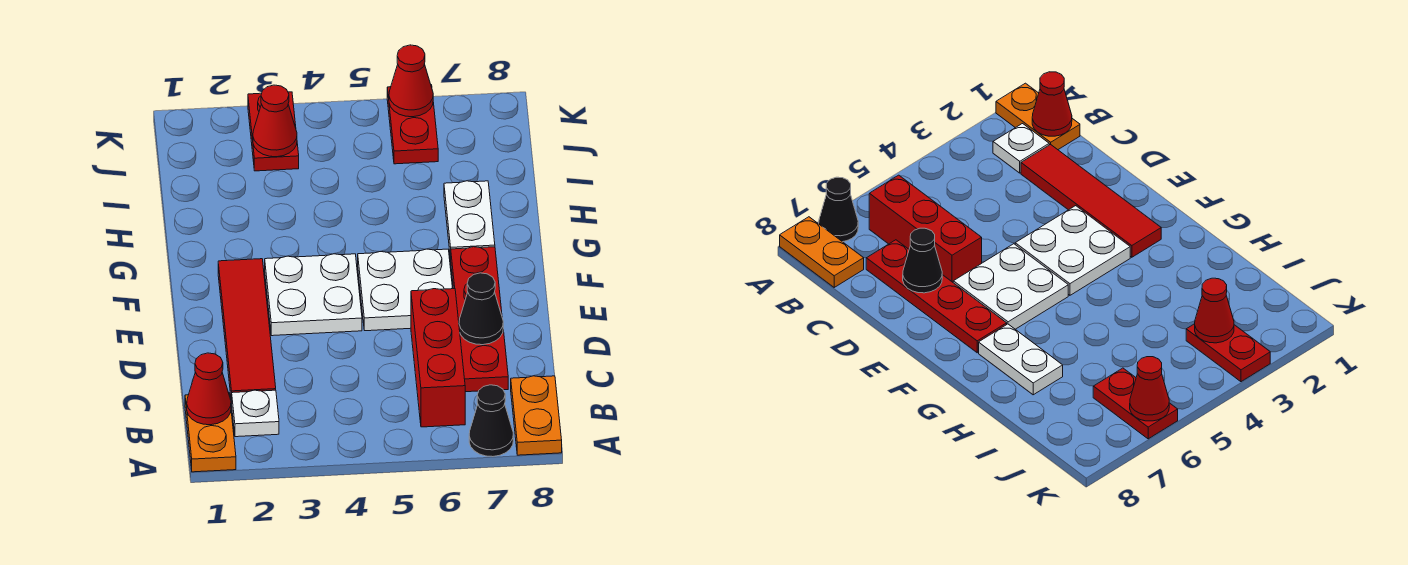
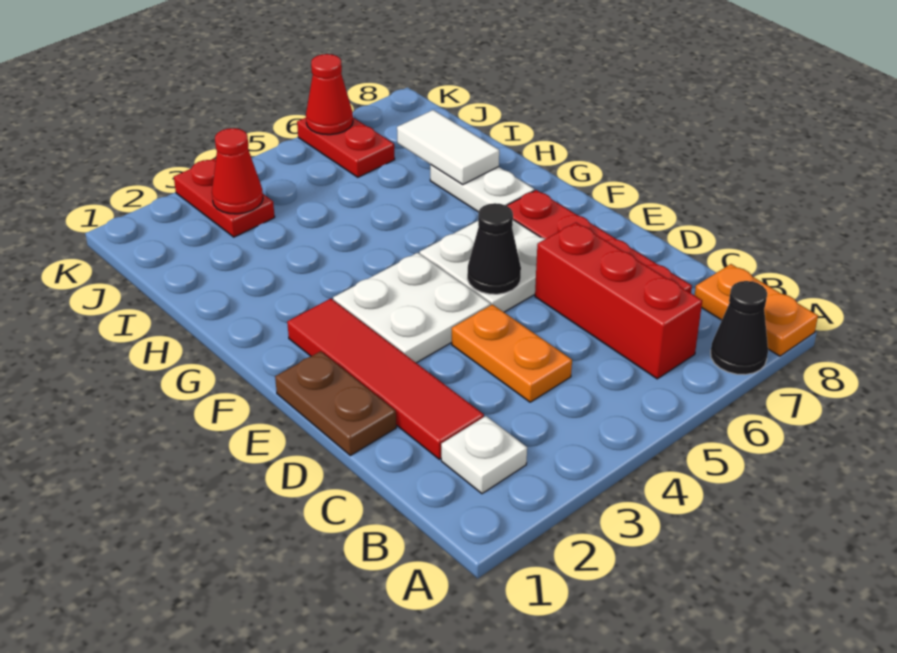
orange plate A1:B1 level 1 -> orange plate C4:D4 level 1
red cone B1 level 2 -> none
none -> brown plate D1:E1 level 1
black cone D7 level 2 -> black cone E5 level 2
none -> white tile H7:I7 level 2

